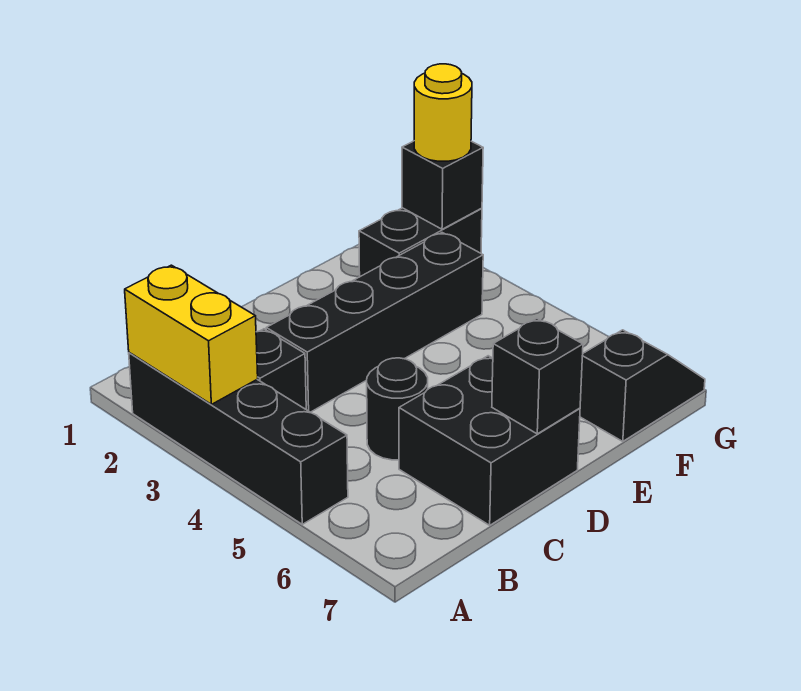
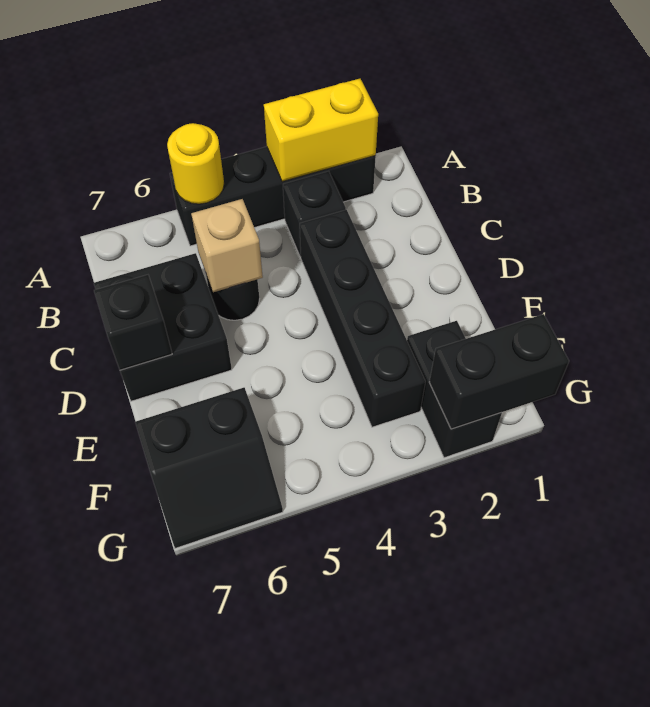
none -> tan brick C5 level 2
black slope F7:G7 level 1 top F -> black slope F6:G7 level 1 top F
black brick G2 level 2 -> black brick G1:G2 level 2
yellow round brick G2 level 3 -> yellow round brick A5 level 2

